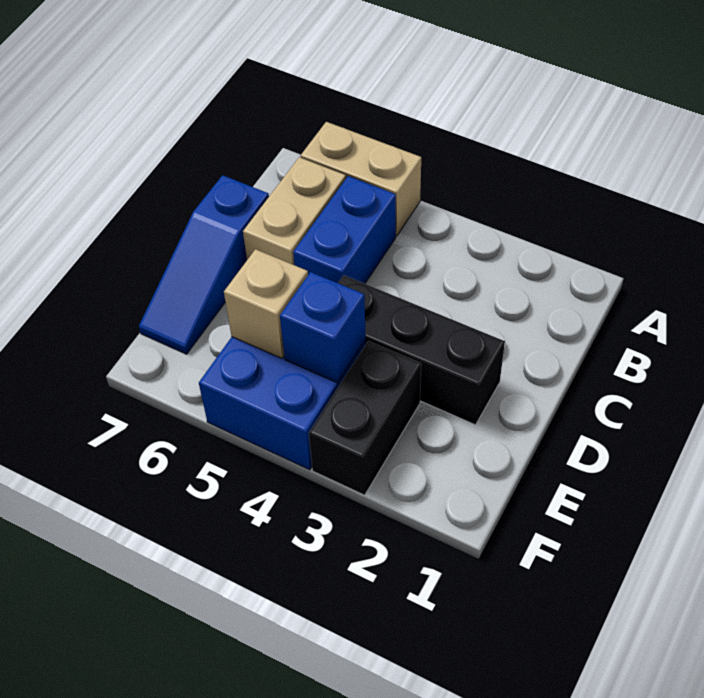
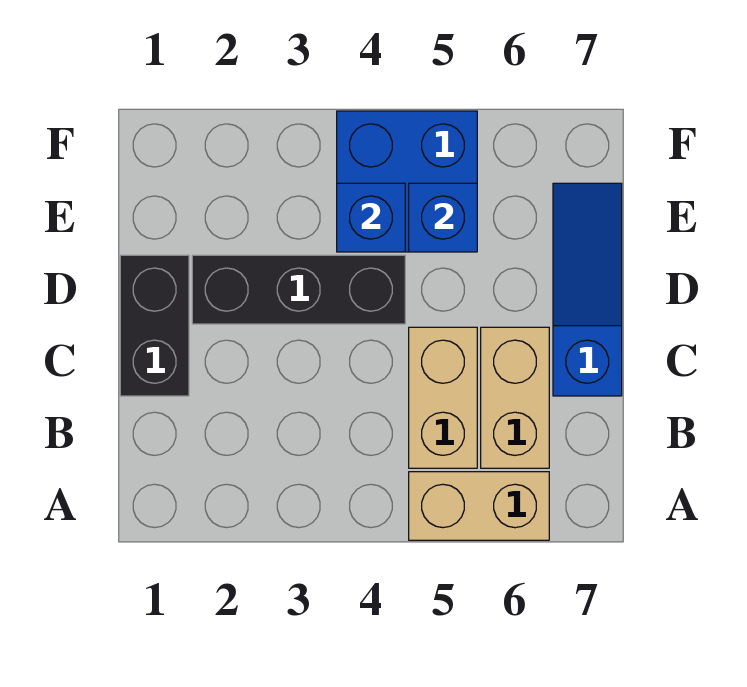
blue brick B5:C5 level 1 -> tan brick B5:C5 level 1
black brick E3:F3 level 1 -> black brick C1:D1 level 1
tan brick E5 level 2 -> blue brick E5 level 2

